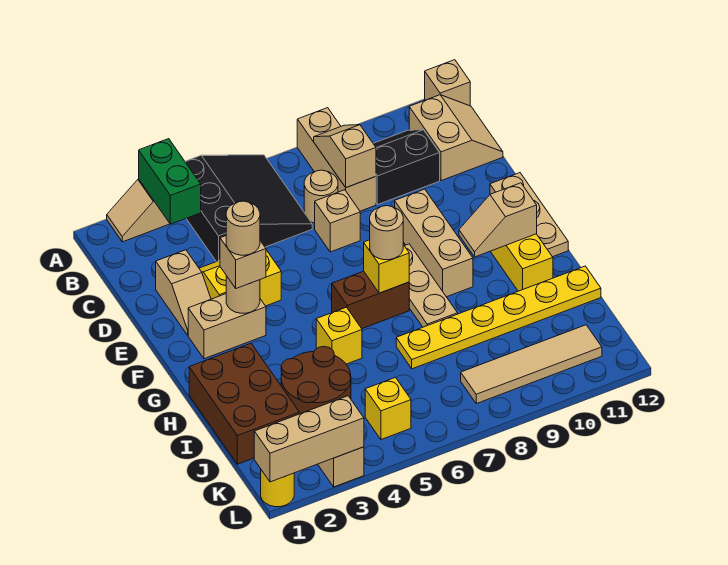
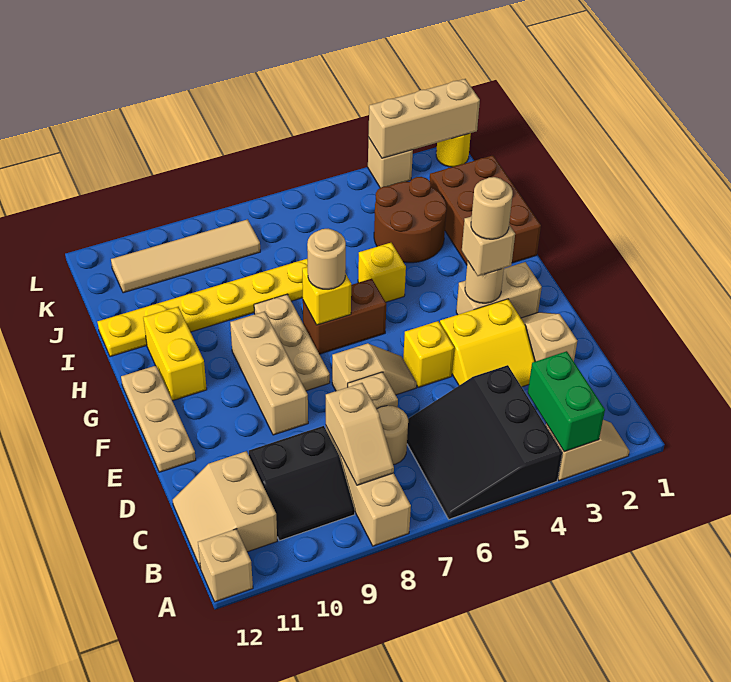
tan slope G10:G11 level 2 top 11 -> tan slope E6:E7 level 1 top 7
yellow brick K5 level 1 -> yellow brick E5 level 1

